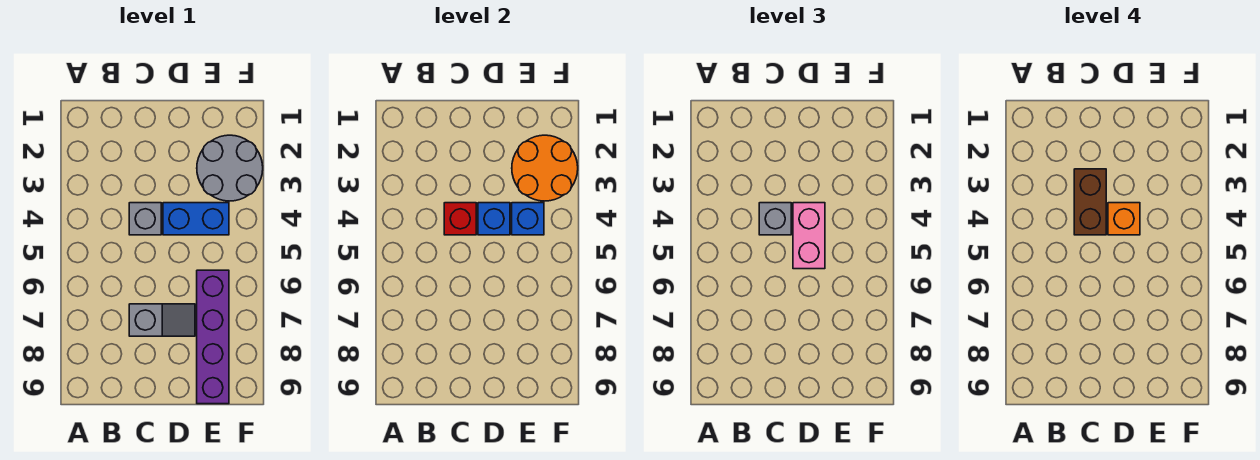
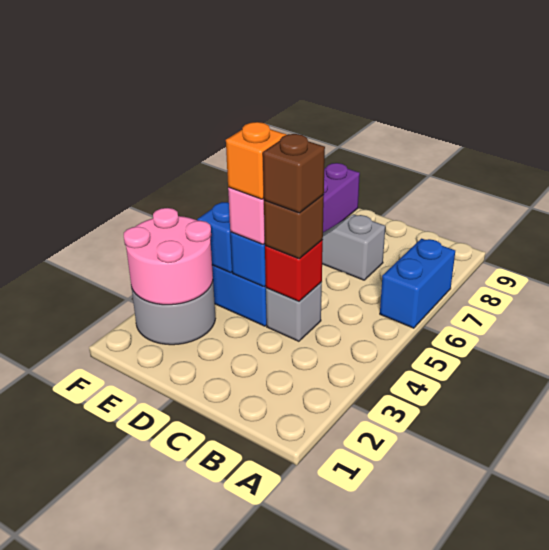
none -> blue brick A6:A7 level 1
brown brick C3:C4 level 4 -> brown brick C4 level 4
grey brick C4 level 3 -> brown brick C4 level 3
orange round brick E2:F3 level 2 -> pink round brick E2:F3 level 2

